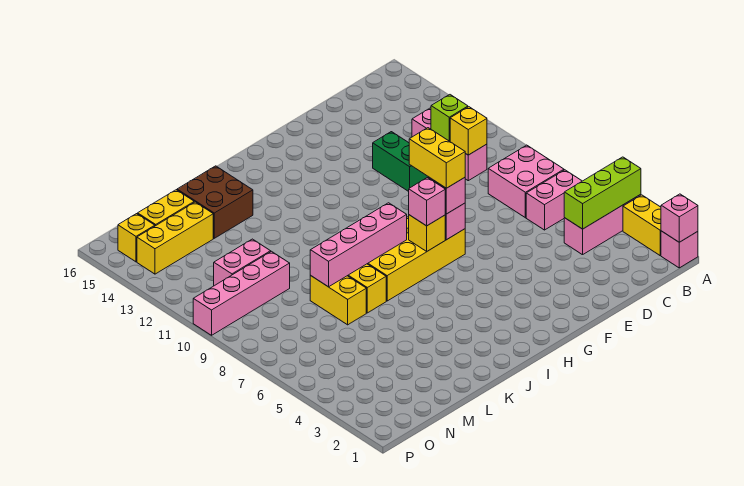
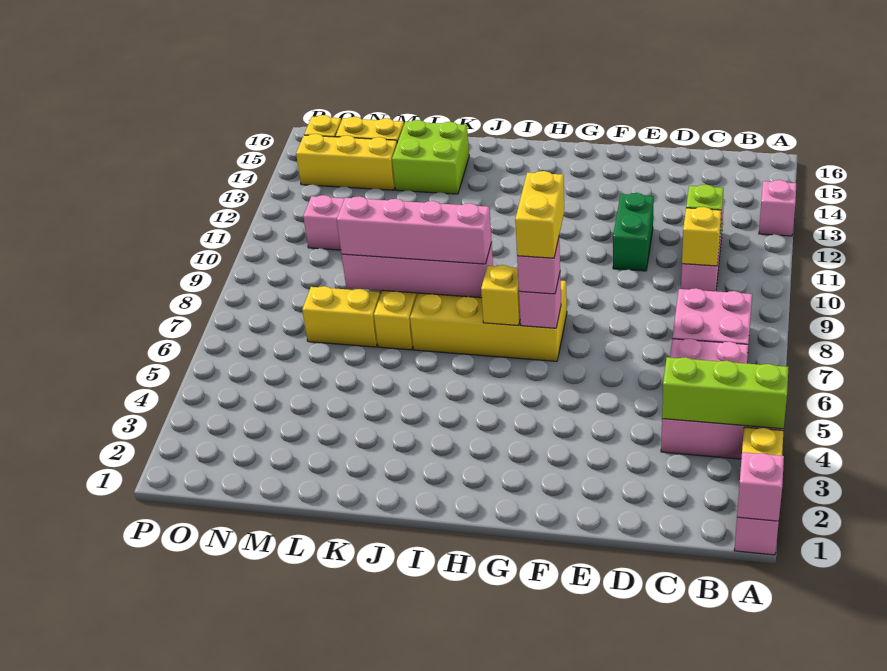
pink brick H7 level 3 -> pink brick A13 level 1
brown brick K14:L15 level 1 -> lime brick K14:L15 level 1
yellow brick L7:L8 level 1 -> yellow brick L7:M7 level 1
pink brick M10:P10 level 1 -> pink brick I8:L8 level 3

